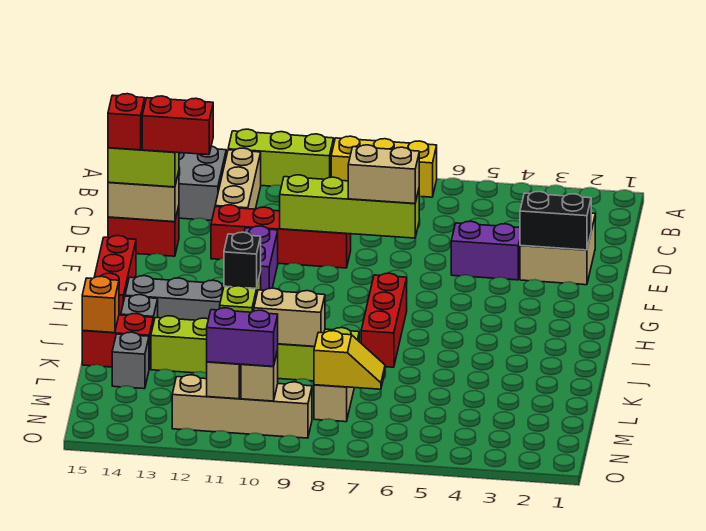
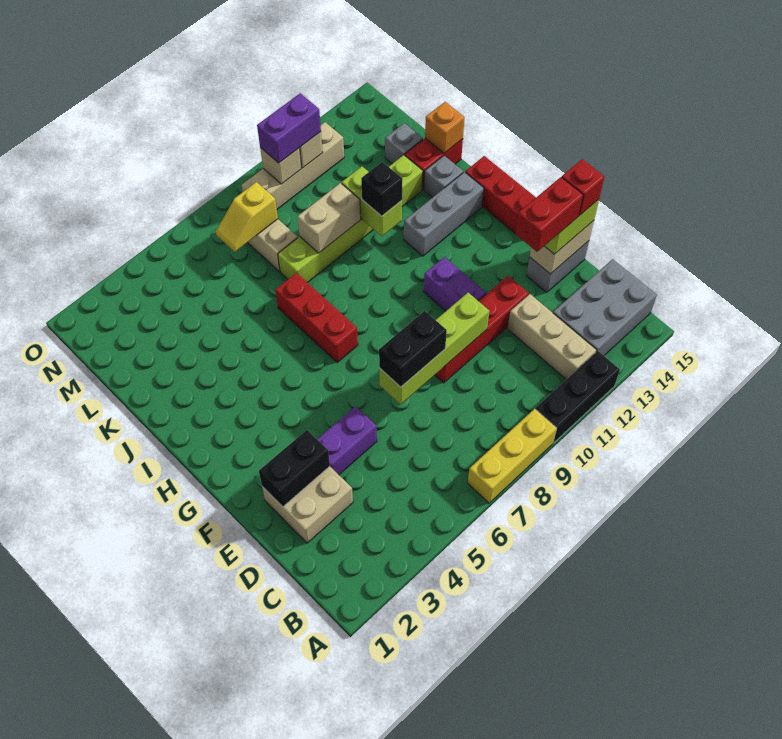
lime brick A10:A12 level 1 -> black brick A10:A12 level 1
tan brick E7:E8 level 3 -> black brick E7:E8 level 3
red brick E14:E15 level 1 -> grey brick E14:E15 level 1

